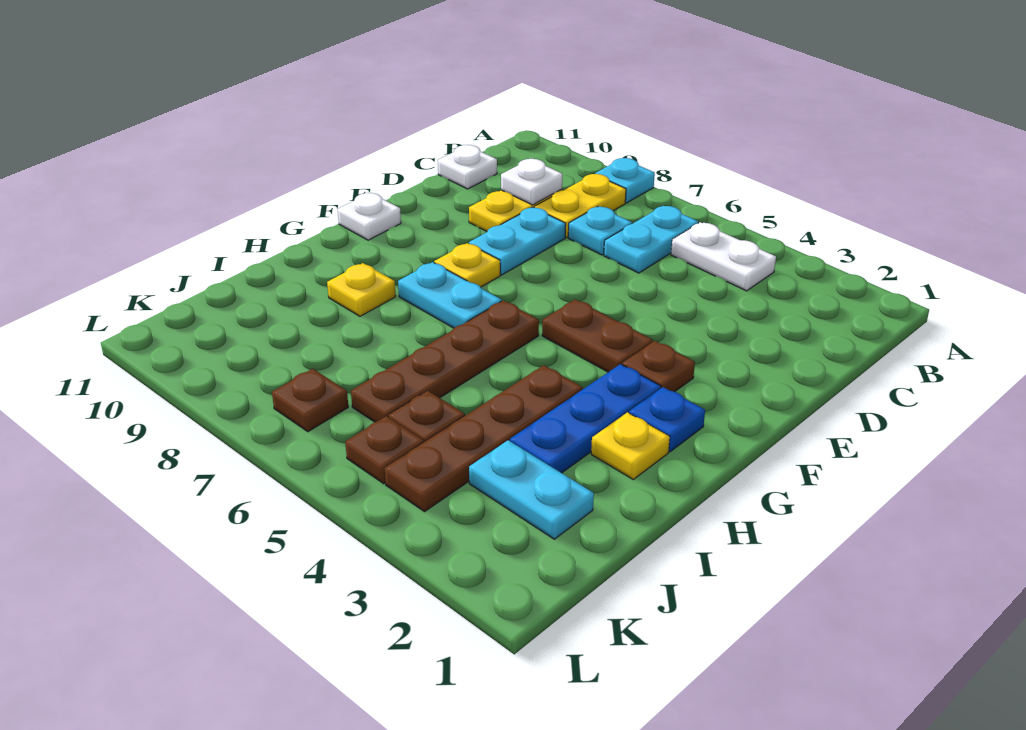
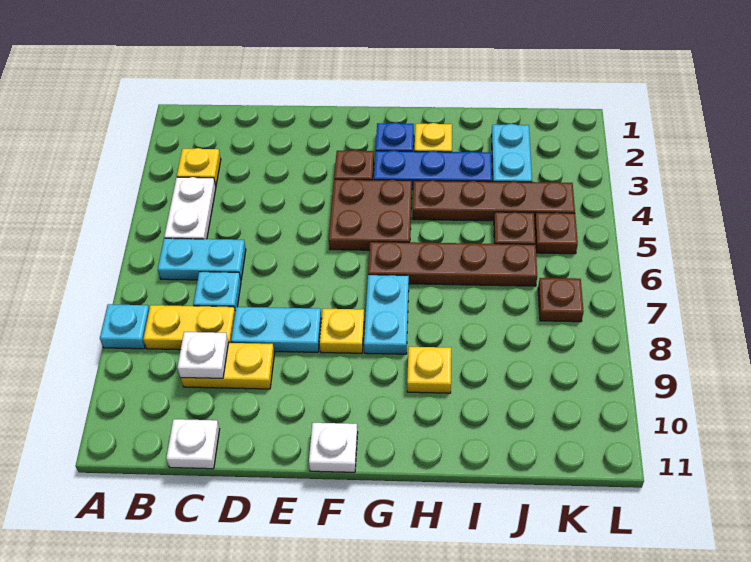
none -> yellow plate B3 level 1
brown plate F4:F5 level 1 -> brown plate F4:G5 level 1

